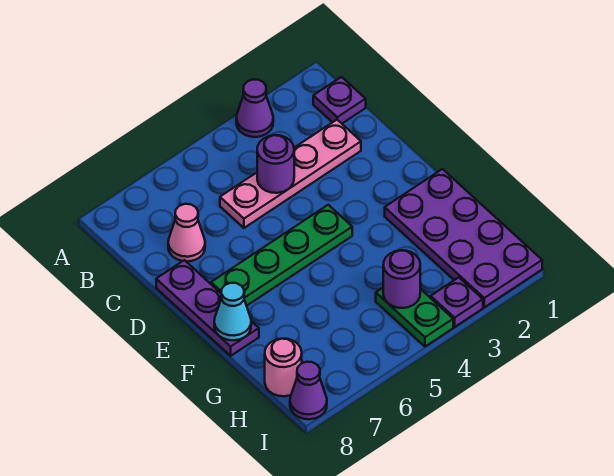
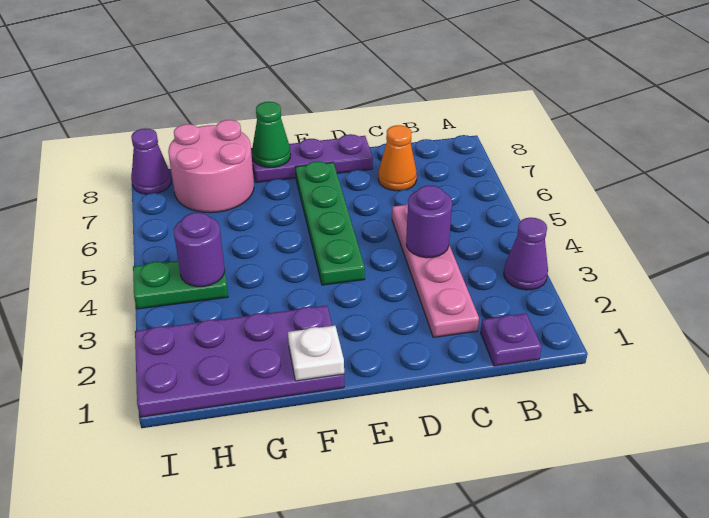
pink cone C7 level 1 -> orange cone C7 level 1
none -> white plate F1 level 2
cyan cone F8 level 2 -> green cone F8 level 2
pink round brick H8 level 1 -> pink round brick G7:H8 level 1
purple plate I3 level 1 -> none

